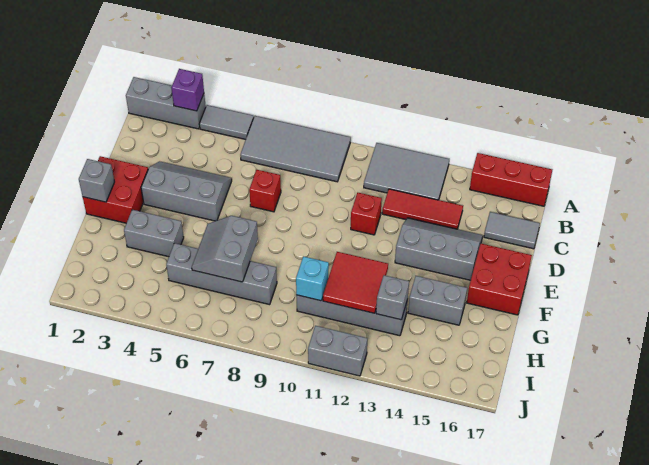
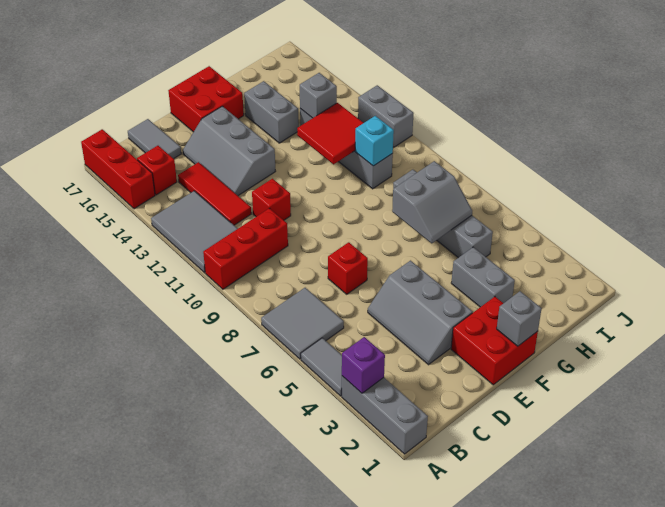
grey tile A6:B9 level 1 -> grey tile A6:B7 level 1
none -> red brick A10:C10 level 1
none -> red brick B15 level 1

